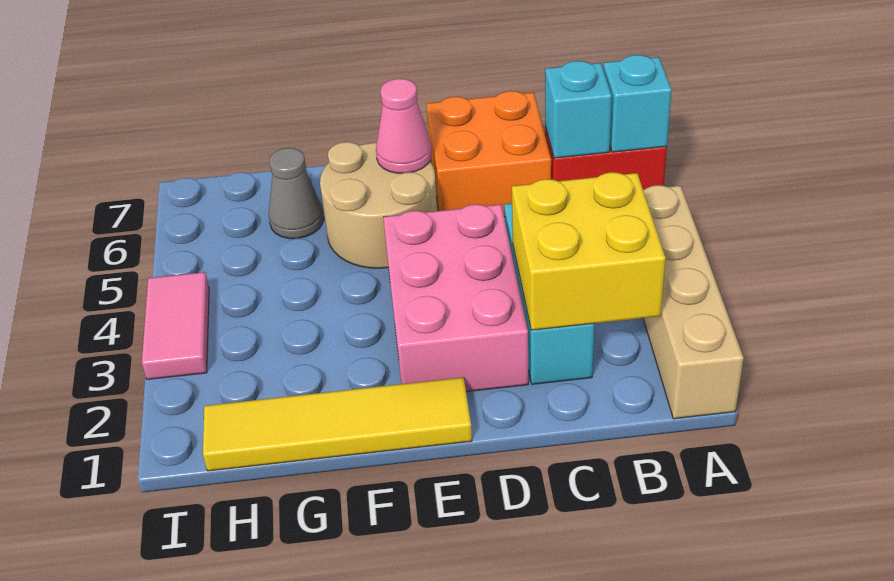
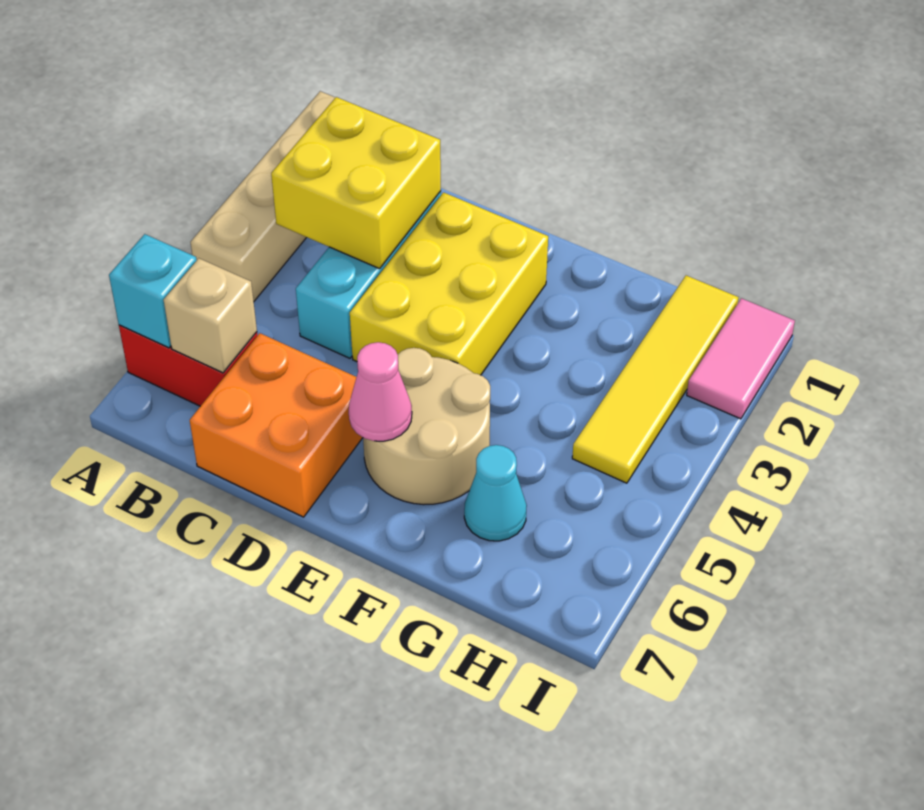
cyan brick B6 level 2 -> tan brick B6 level 2
pink brick D2:E4 level 1 -> yellow brick D2:E4 level 1
yellow tile E1:H1 level 1 -> yellow tile H1:H4 level 1
grey cone G6 level 1 -> cyan cone G6 level 1
pink tile I3:I4 level 1 -> pink tile I1:I2 level 1

